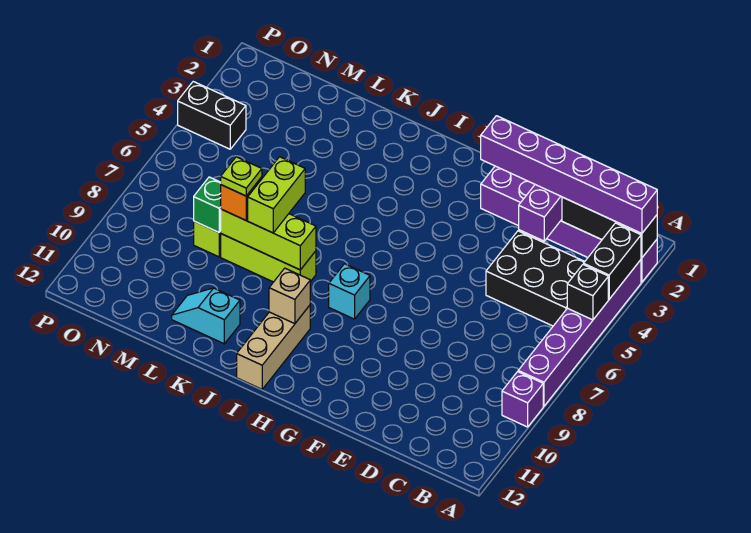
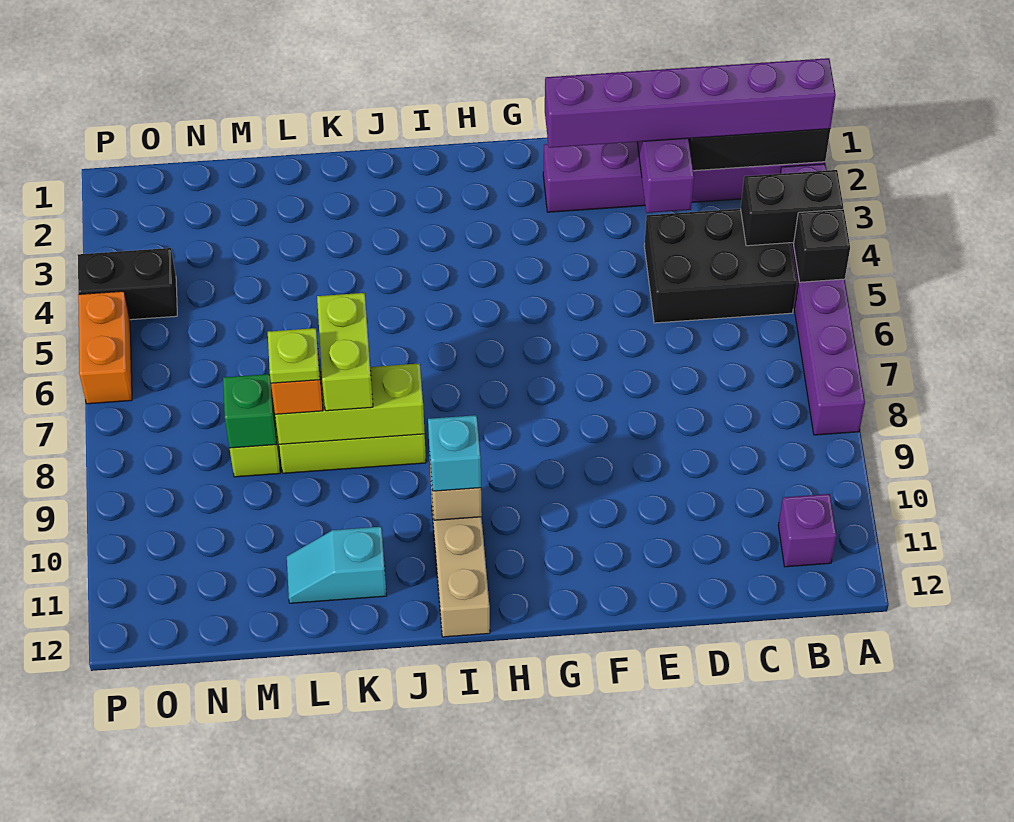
black brick A3:A4 level 2 -> black brick A4:B4 level 2
purple brick A9 level 1 -> purple brick B11 level 1
cyan brick H8 level 1 -> cyan brick I10 level 3
none -> orange brick P5:P6 level 1

